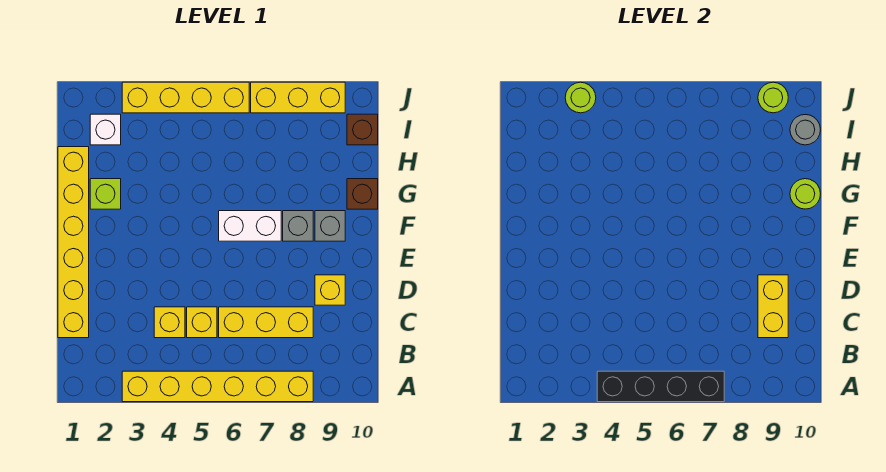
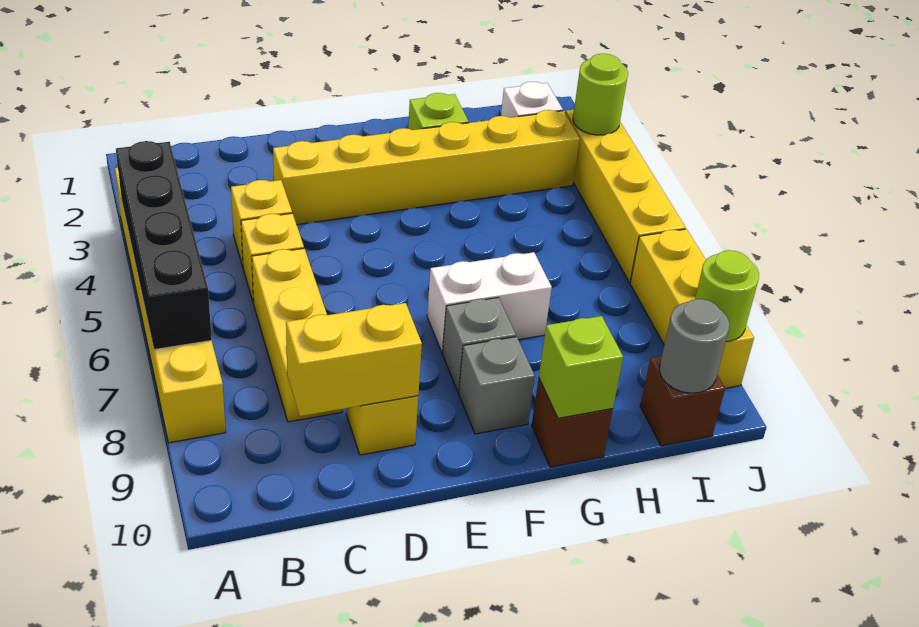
yellow brick C1:H1 level 1 -> yellow brick D3:I3 level 1
white brick F6:F7 level 1 -> white brick F7:G7 level 1
lime round brick G10 level 2 -> lime brick G10 level 2

